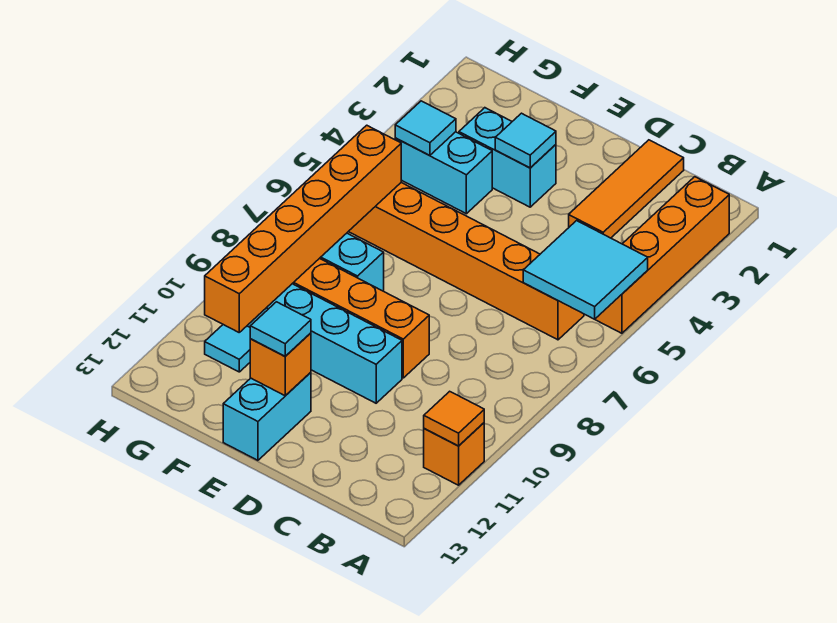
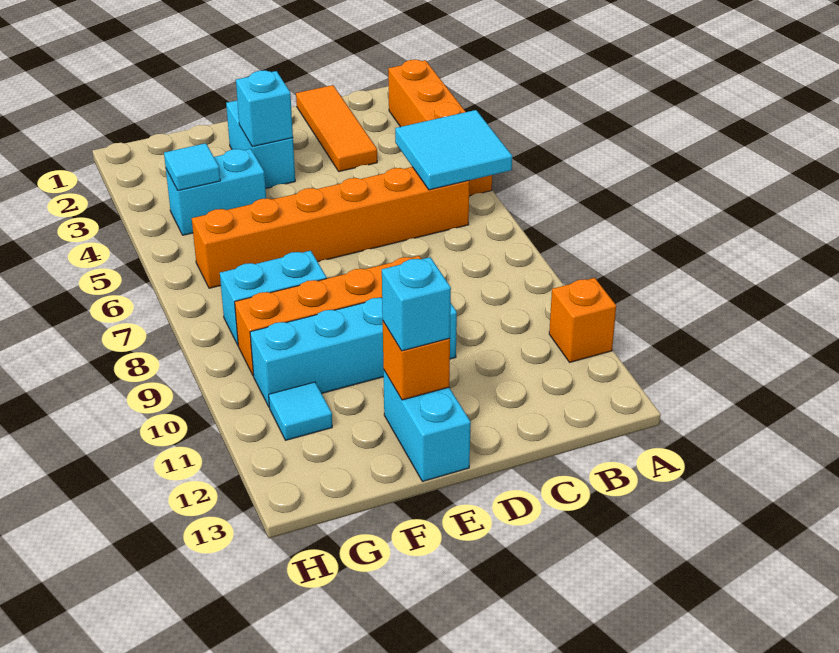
orange tile A11 level 2 -> none
cyan brick E3:F3 level 1 -> cyan brick E2:E3 level 1
cyan tile E3 level 2 -> cyan brick E3 level 2
cyan tile E12 level 3 -> cyan brick E12 level 3
orange brick G6:G11 level 2 -> none

